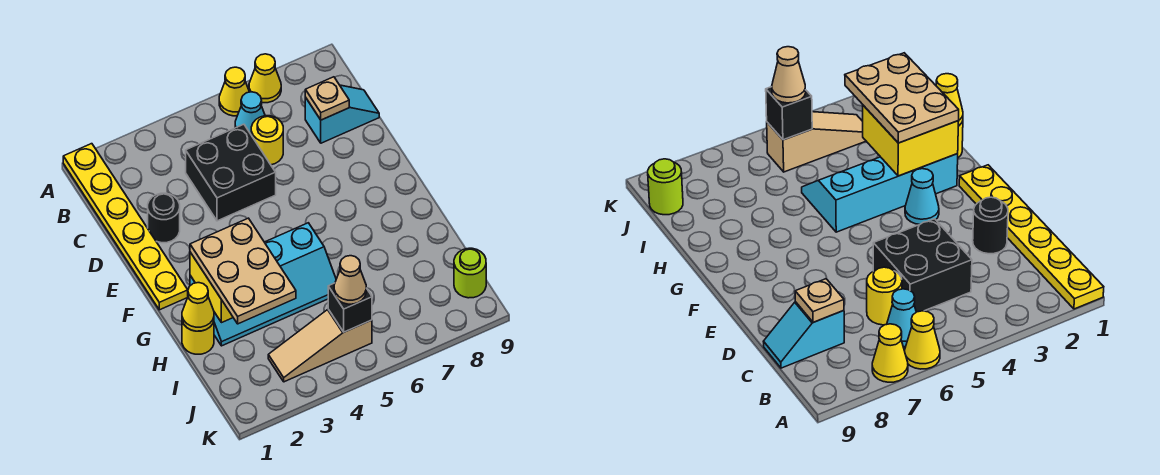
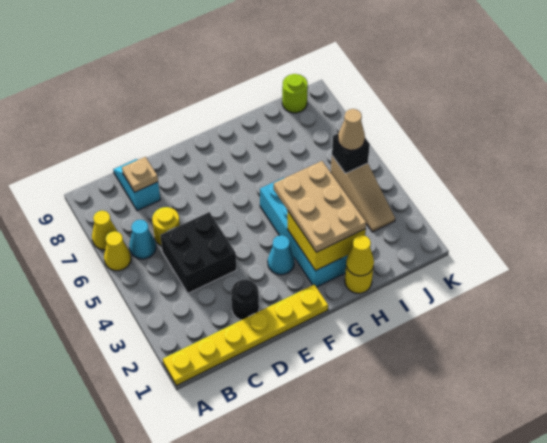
tan plate G2:I3 level 3 -> tan plate G2:H4 level 3

